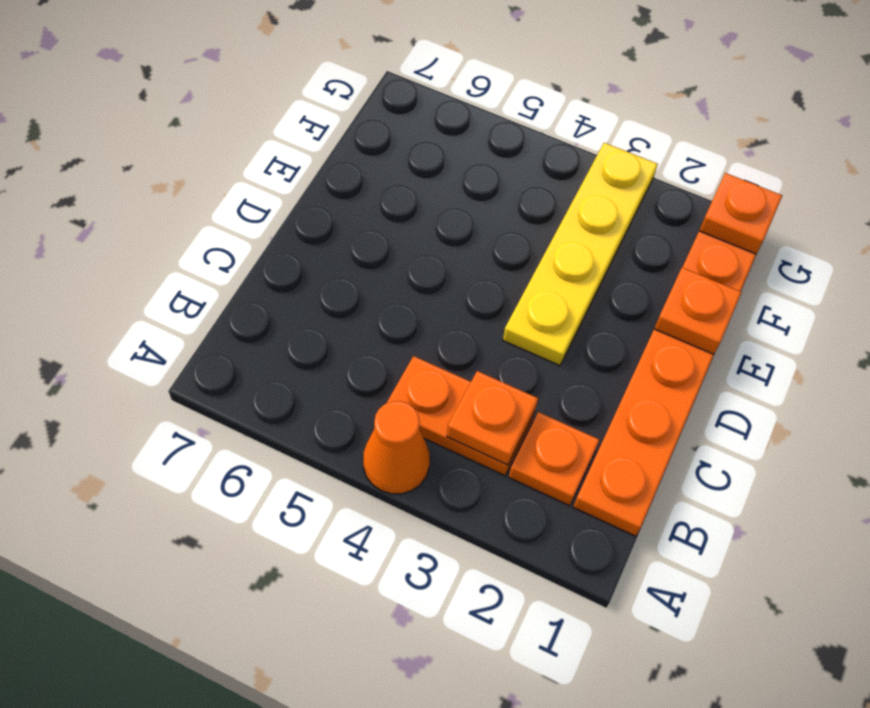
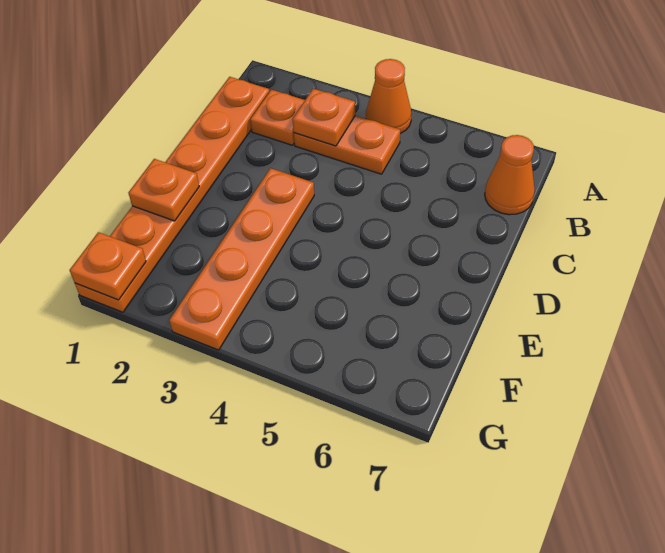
none -> orange cone B7 level 1
yellow plate D3:G3 level 1 -> orange plate D3:G3 level 1

